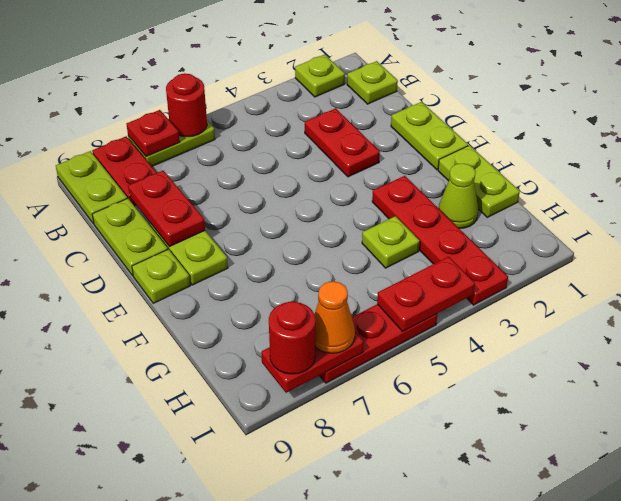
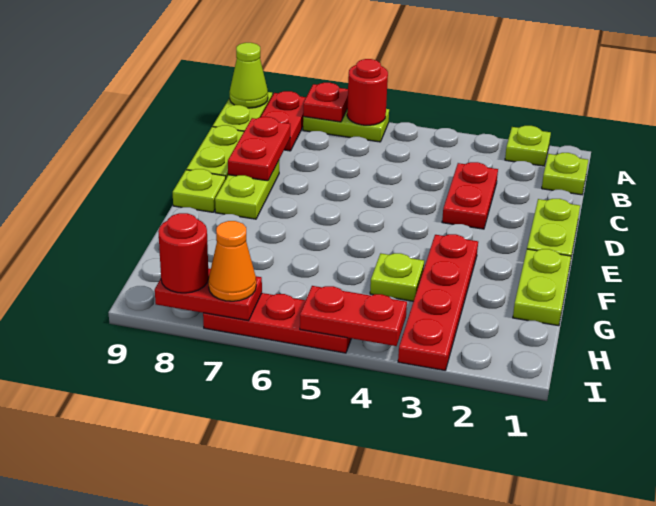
lime cone G2 level 1 -> lime cone A9 level 2

